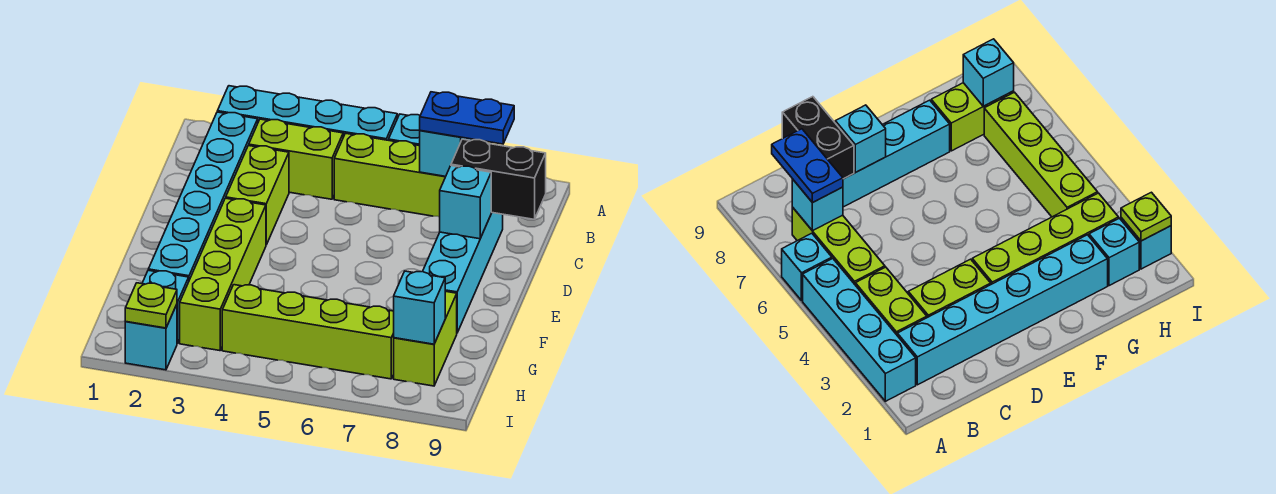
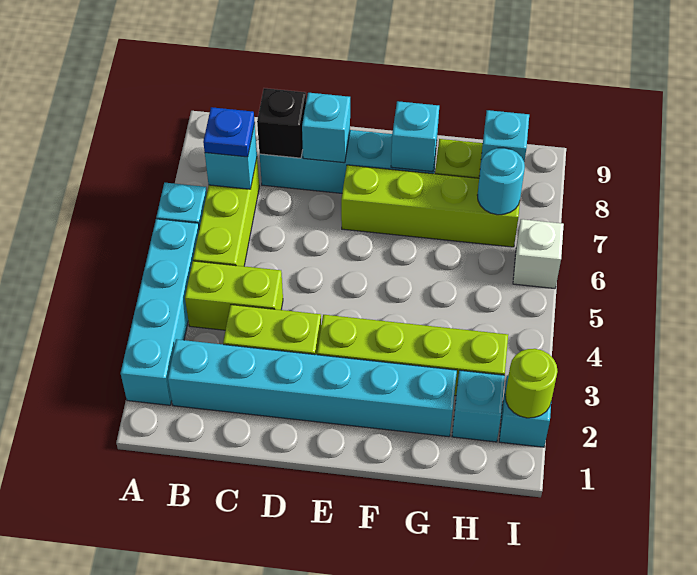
lime brick B3:B4 level 1 -> lime brick B4:C4 level 1
blue plate B7:B8 level 3 -> blue plate B7 level 3
black brick C8:C9 level 2 -> black brick C8 level 2
none -> cyan brick F8 level 2
lime brick H4:H7 level 1 -> lime brick E7:H7 level 1
none -> cyan round brick H7 level 2
lime plate I2 level 2 -> lime round brick I2 level 2
none -> white brick I6 level 1

